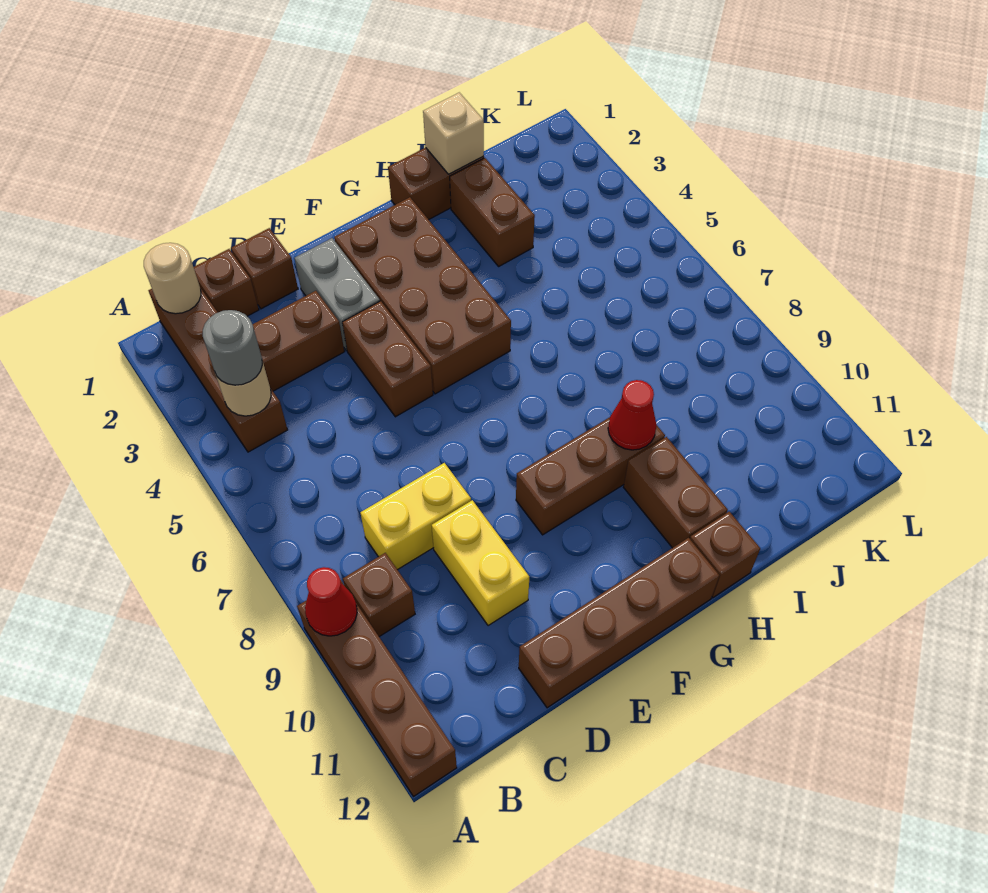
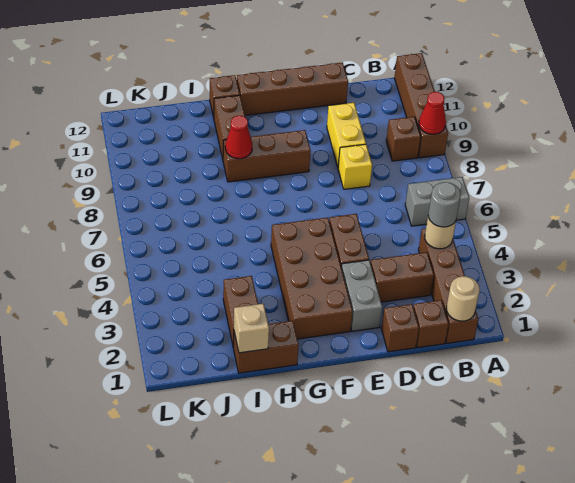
none -> grey brick A6:B6 level 1
yellow brick C8:D8 level 1 -> yellow brick D8 level 1

